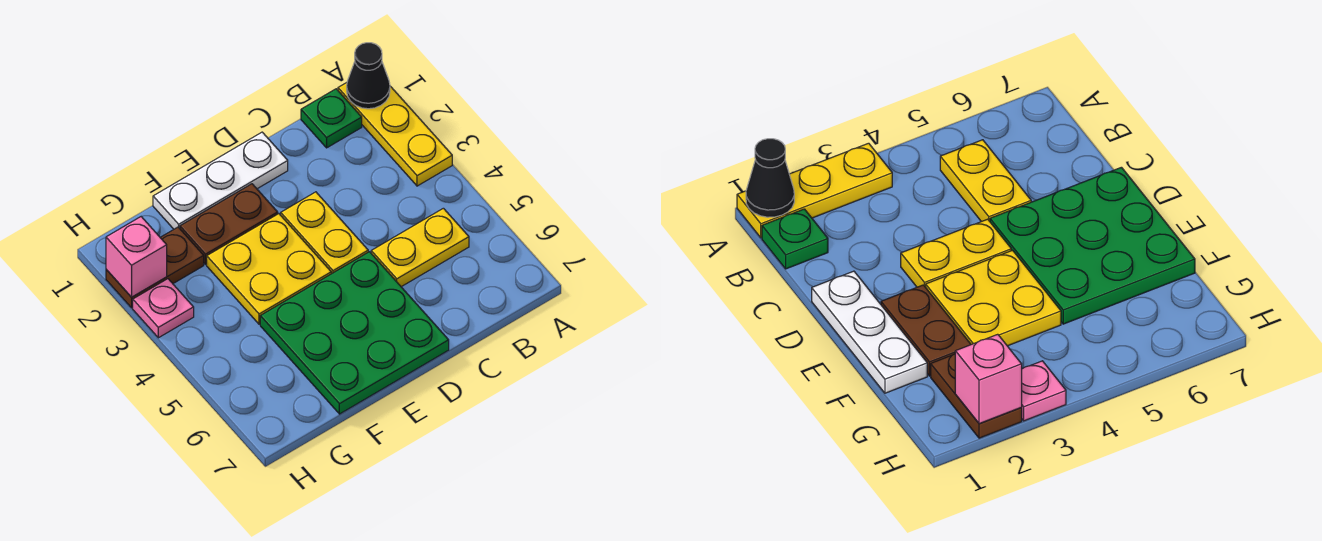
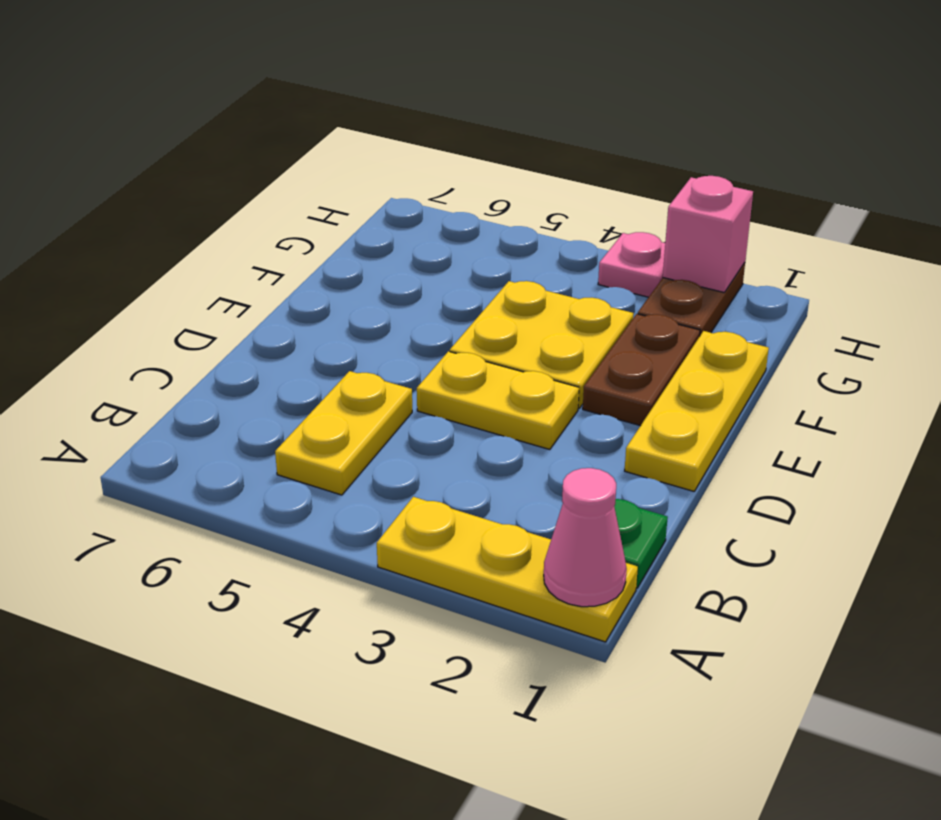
black cone A1 level 2 -> pink cone A1 level 2
white plate D1:F1 level 1 -> yellow plate D1:F1 level 1
green plate D5:F7 level 1 -> none

